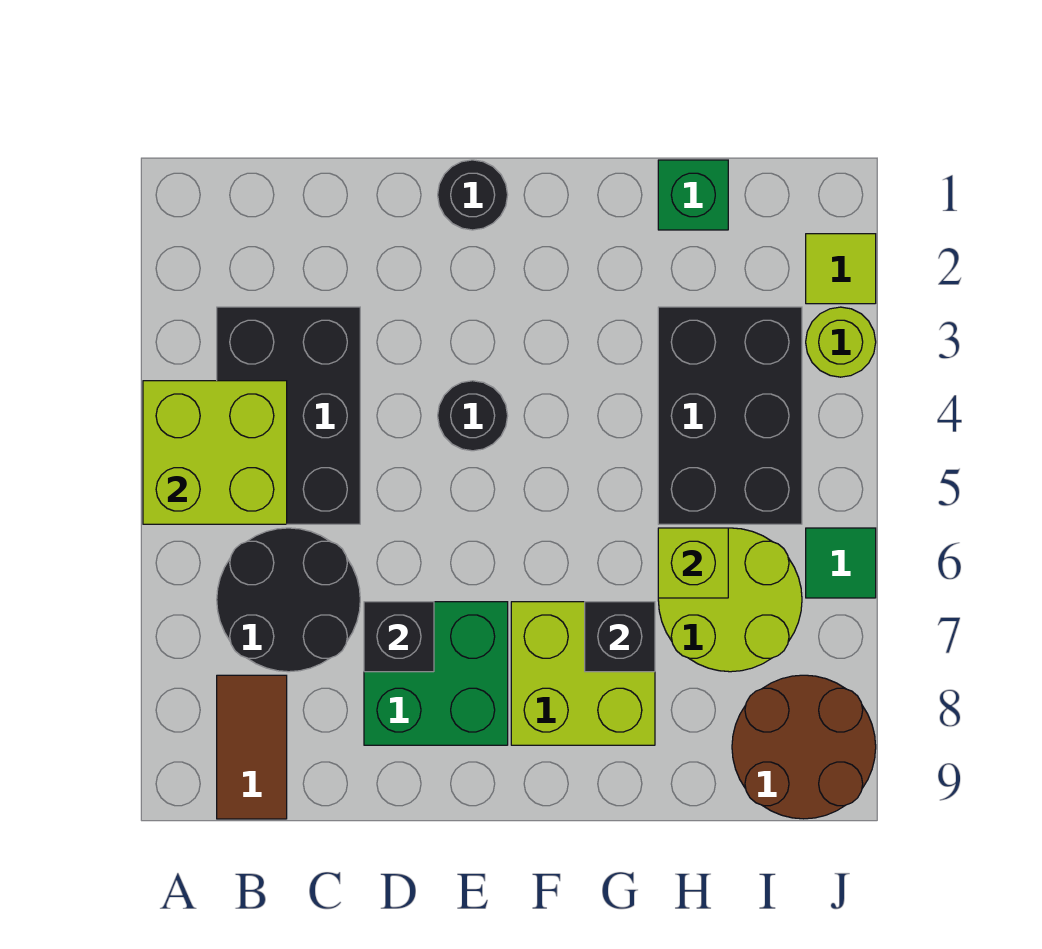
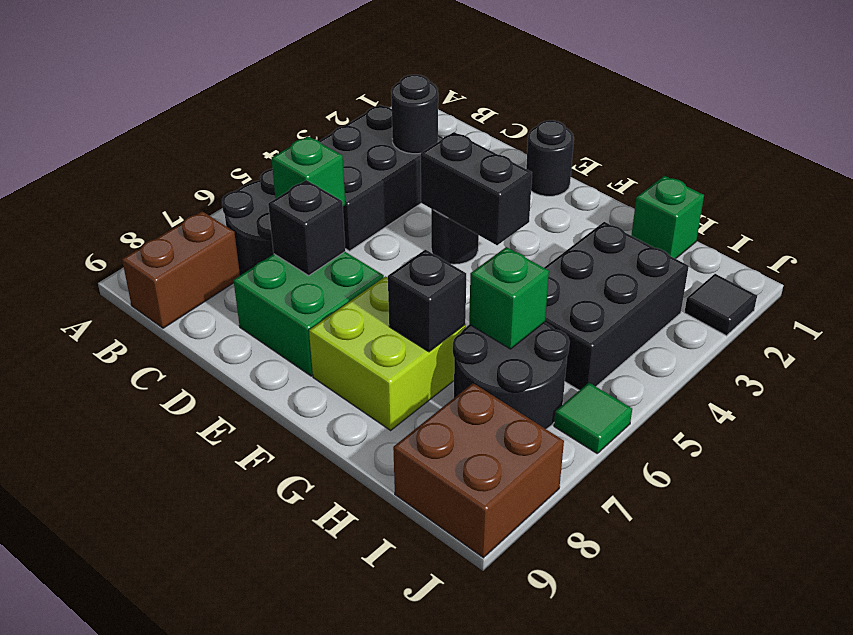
lime brick A4:B5 level 2 -> none
brown tile B8:B9 level 1 -> brown brick B8:B9 level 1
none -> black round brick C3 level 2
none -> green brick C6 level 2
none -> black brick E4:F4 level 2
lime round brick H6:I7 level 1 -> black round brick H6:I7 level 1
lime brick H6 level 2 -> green brick H6 level 2
brown round brick I8:J9 level 1 -> brown brick I8:J9 level 1
lime tile J2 level 1 -> black tile J2 level 1
lime round brick J3 level 1 -> none

